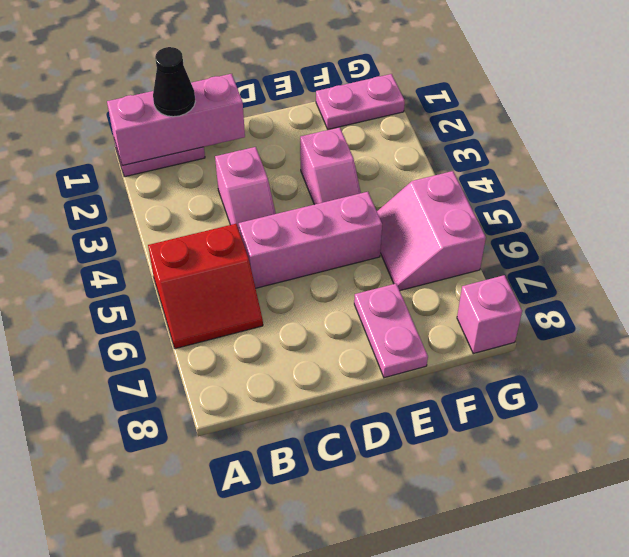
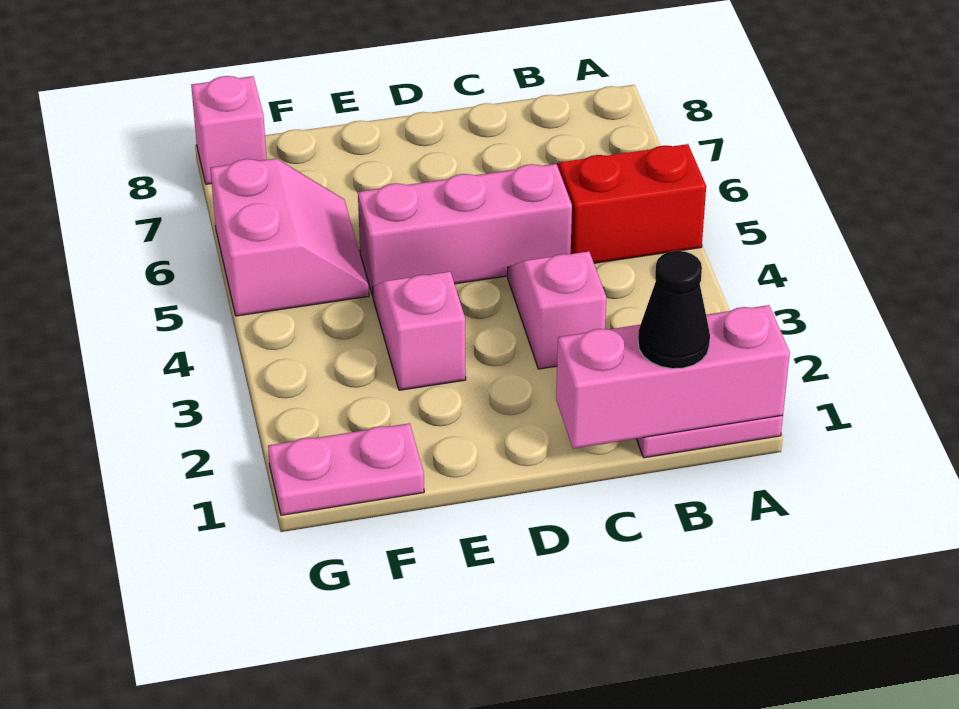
pink plate E7:E8 level 1 -> none

